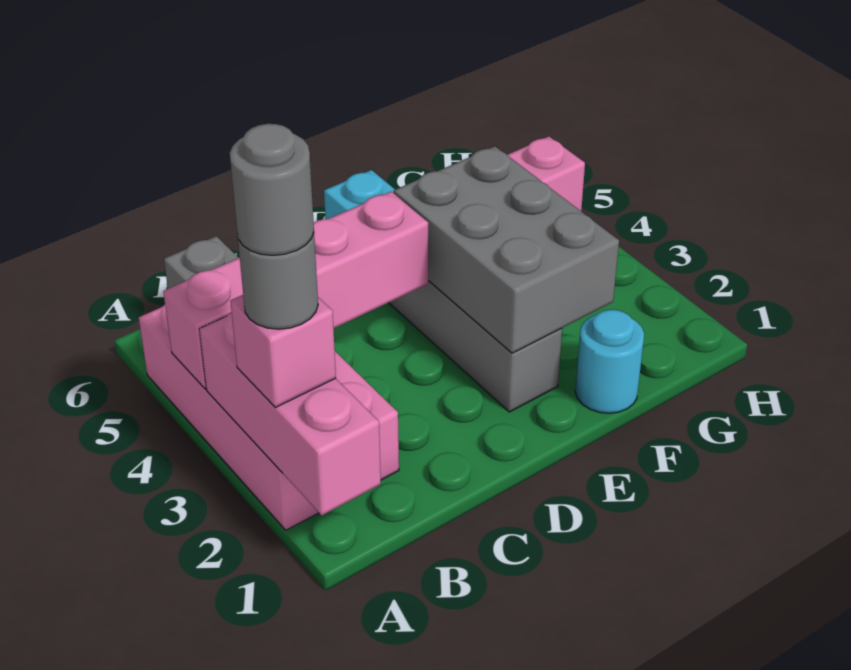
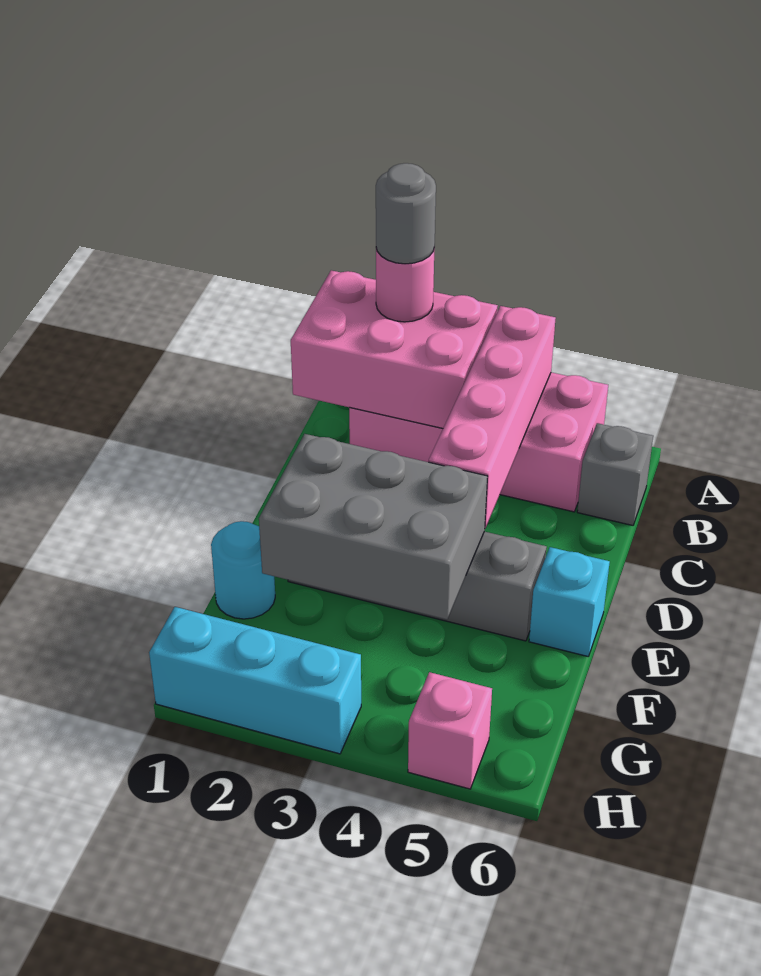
pink brick A1:A3 level 2 -> pink brick A1:B3 level 2
pink brick A2 level 3 -> pink round brick A2 level 3
grey round brick A2 level 5 -> none
none -> cyan brick H1:H3 level 1

